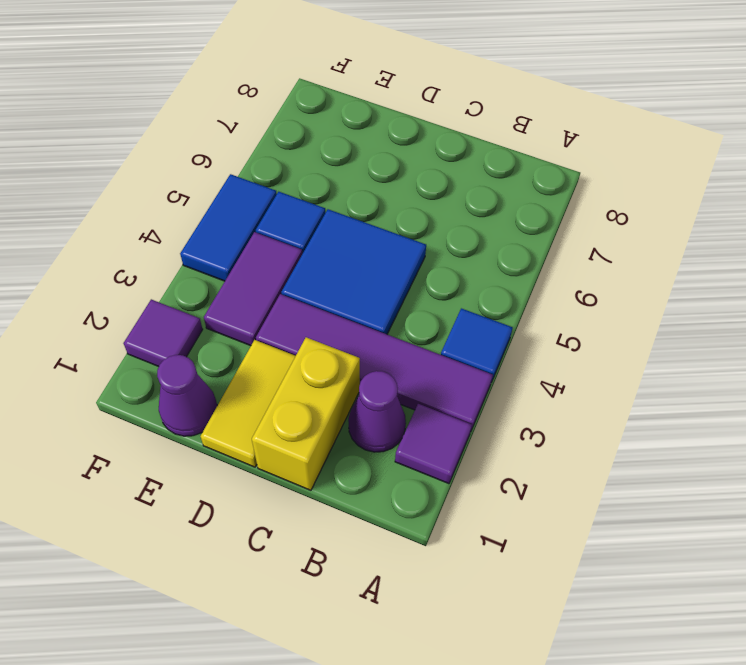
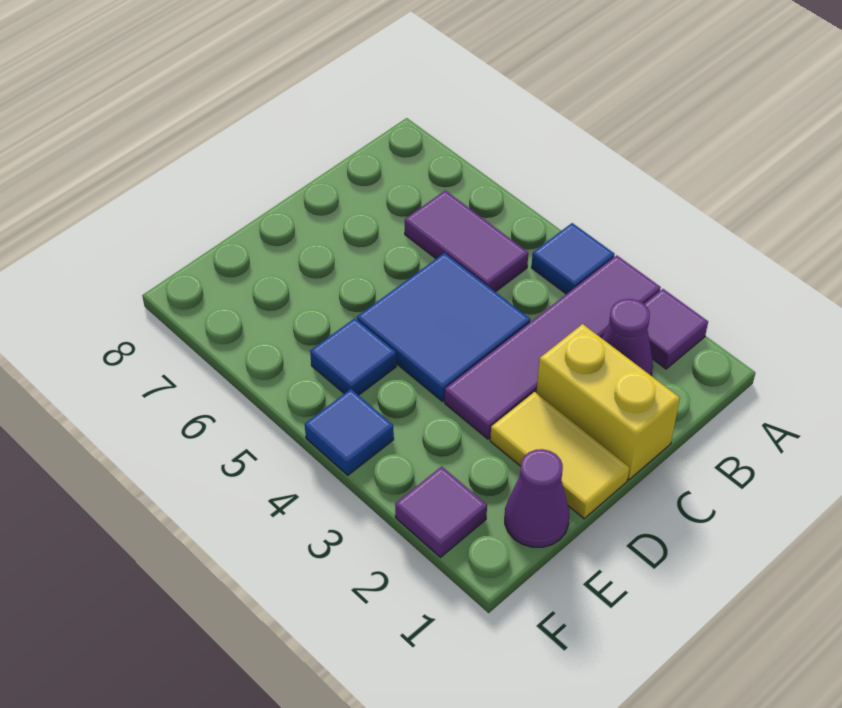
purple tile E3:E4 level 1 -> purple tile B5:B6 level 1
blue tile F4:F5 level 1 -> blue tile F4 level 1

